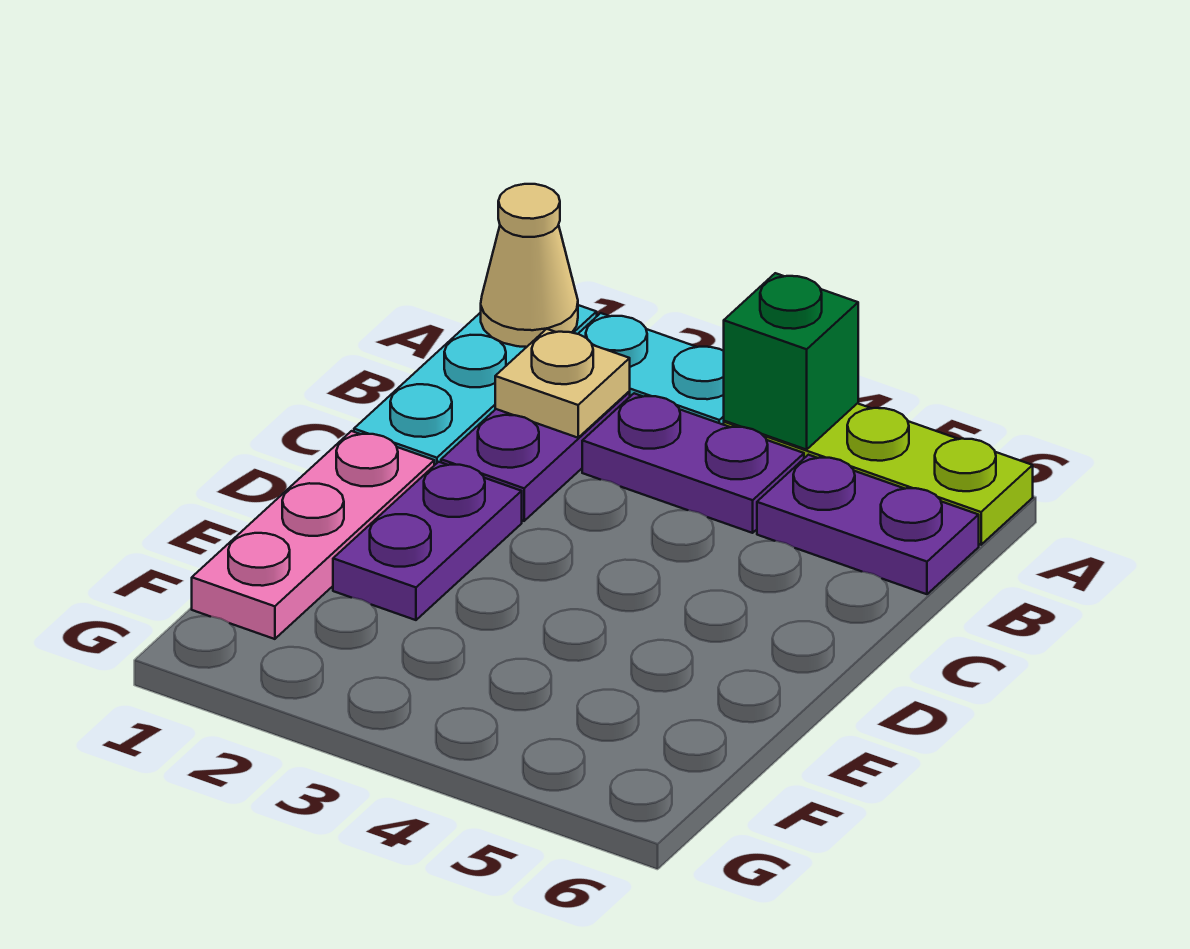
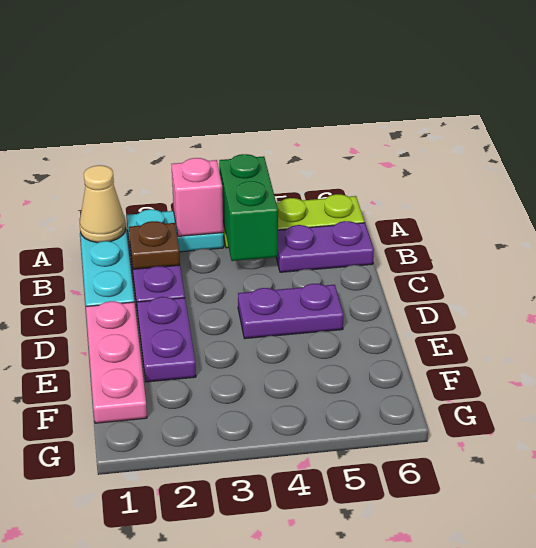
none -> pink brick A3 level 2
green brick A4 level 2 -> green brick A4:B4 level 2
tan plate B2 level 2 -> brown plate B2 level 2
purple plate B3:B4 level 1 -> purple plate D4:D5 level 1

